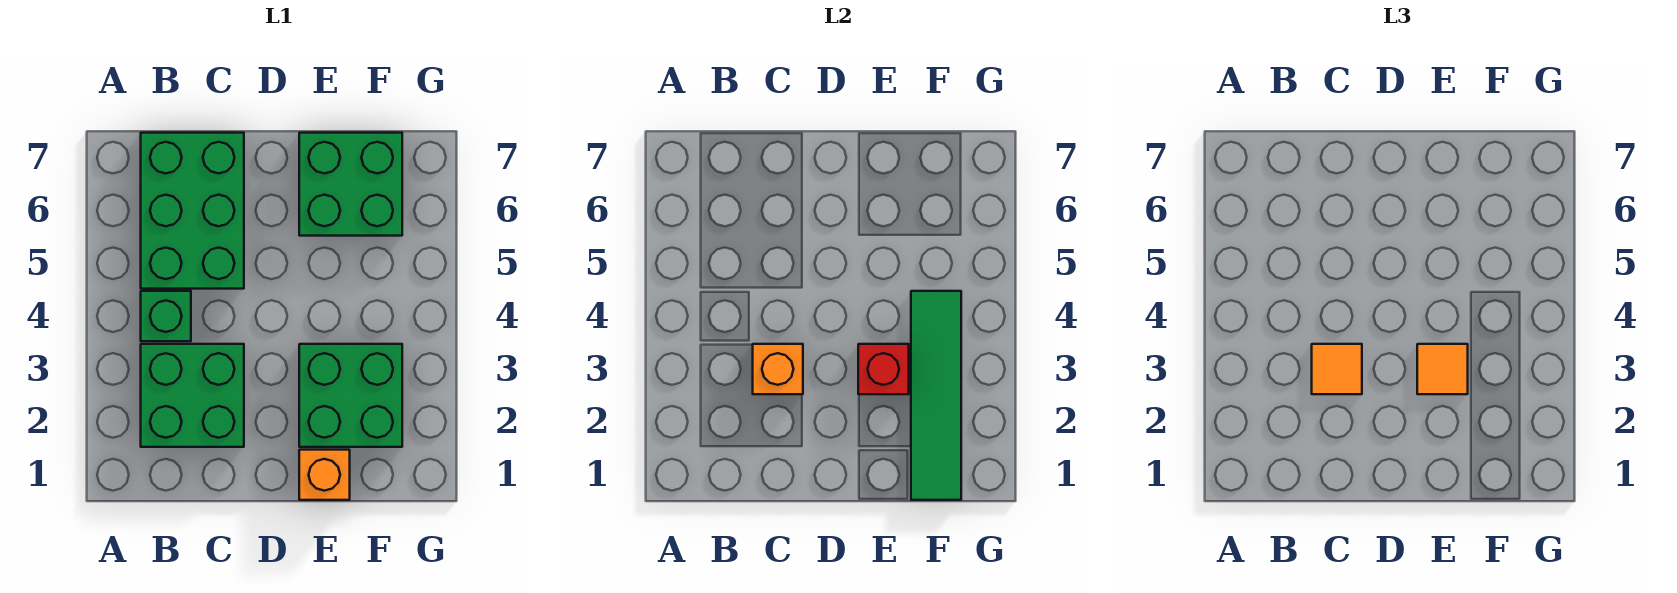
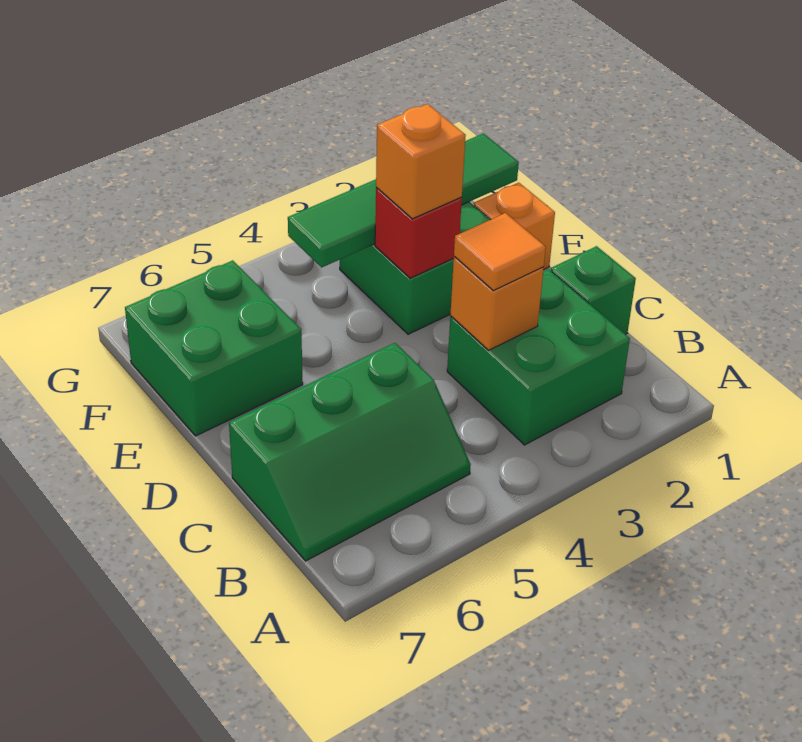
green brick B4 level 1 -> green brick C1 level 1
green brick B5:C7 level 1 -> green slope B5:C7 level 1 top C
orange tile E3 level 3 -> orange brick E3 level 3

